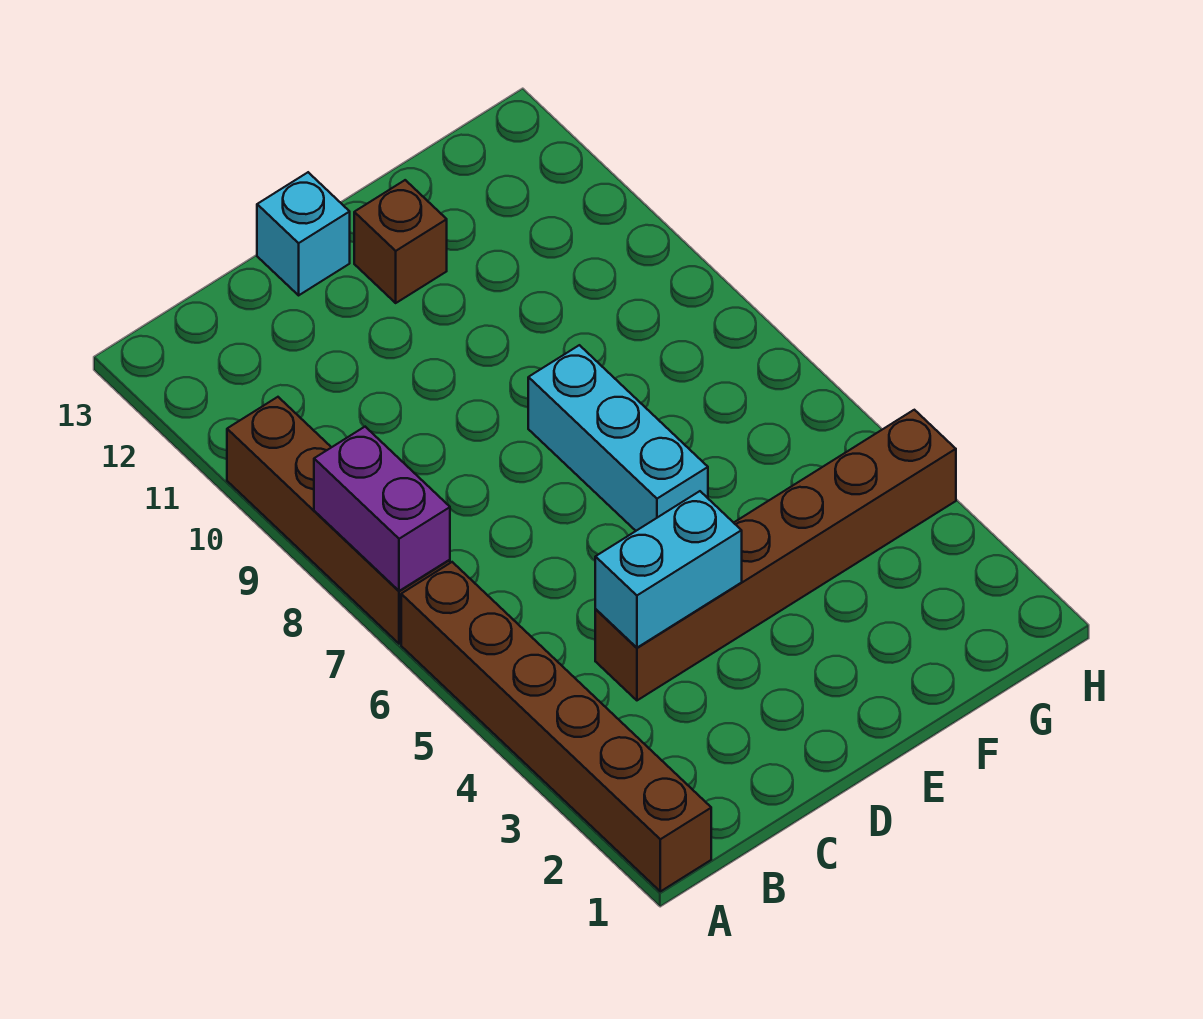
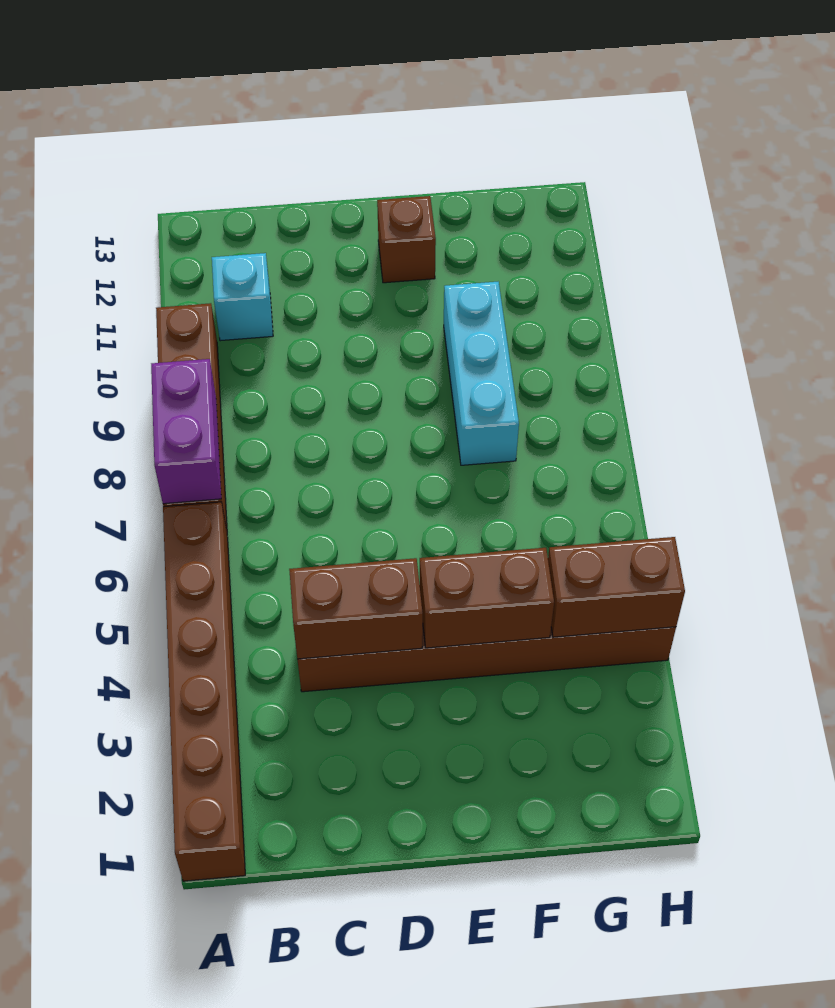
cyan brick C4:D4 level 2 -> brown brick C4:D4 level 2
cyan brick D13 level 1 -> cyan brick B11 level 1
none -> brown brick E4:F4 level 2
cyan brick E6:E8 level 1 -> cyan brick F8:F10 level 1
none -> brown brick G4:H4 level 2

